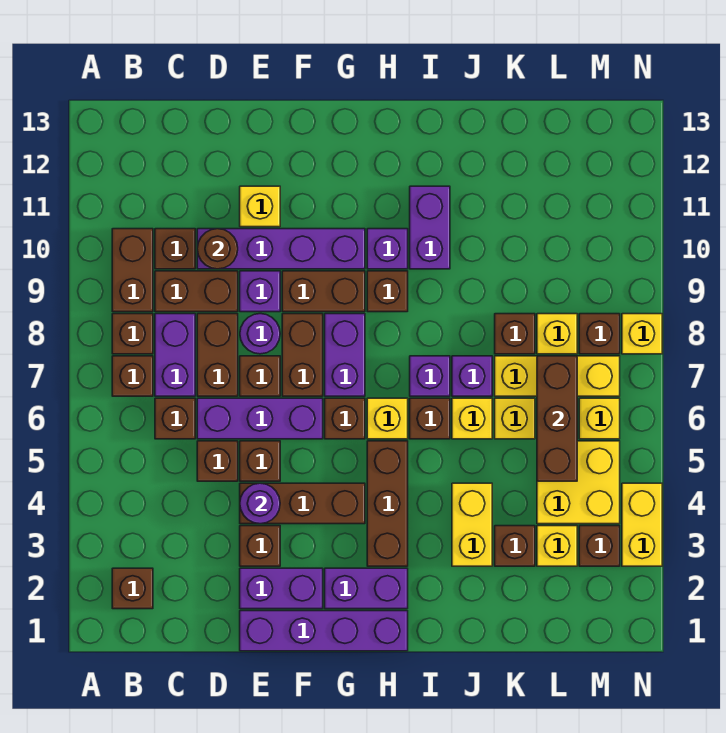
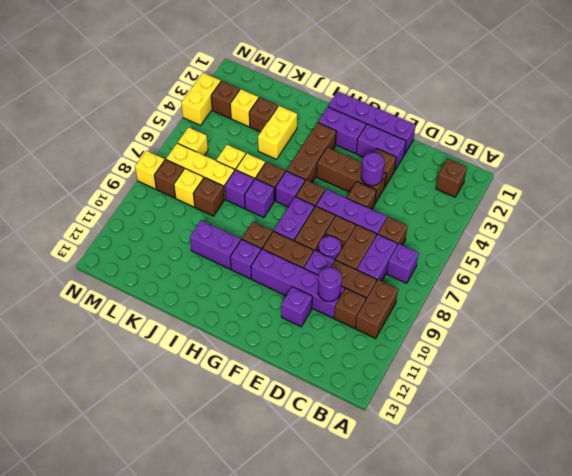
brown brick B7 level 1 -> purple brick B7 level 1
brown brick B8 level 1 -> none
brown brick D5 level 1 -> none
brown round brick D10 level 2 -> purple round brick D10 level 2
yellow brick E11 level 1 -> purple brick E11 level 1
yellow brick H6 level 1 -> purple brick H6 level 1
purple brick I10:I11 level 1 -> purple brick I10:J10 level 1
yellow brick L4:M5 level 1 -> none
brown brick L5:L7 level 2 -> none

